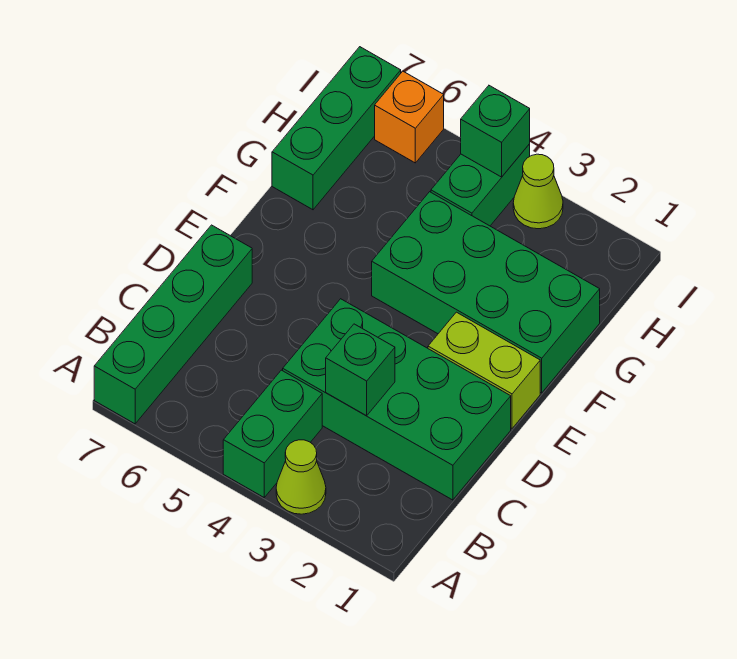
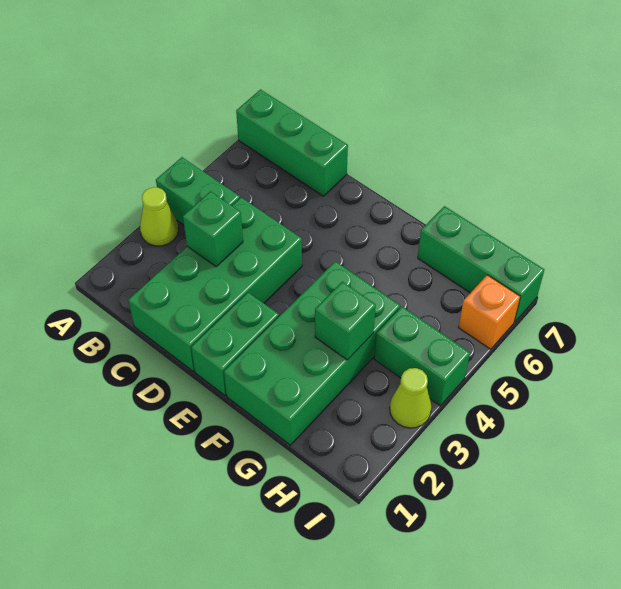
green brick A7:D7 level 1 -> green brick A7:C7 level 1
lime brick E1:E2 level 1 -> green brick E1:E2 level 1
green brick I4 level 2 -> green brick G3 level 2

